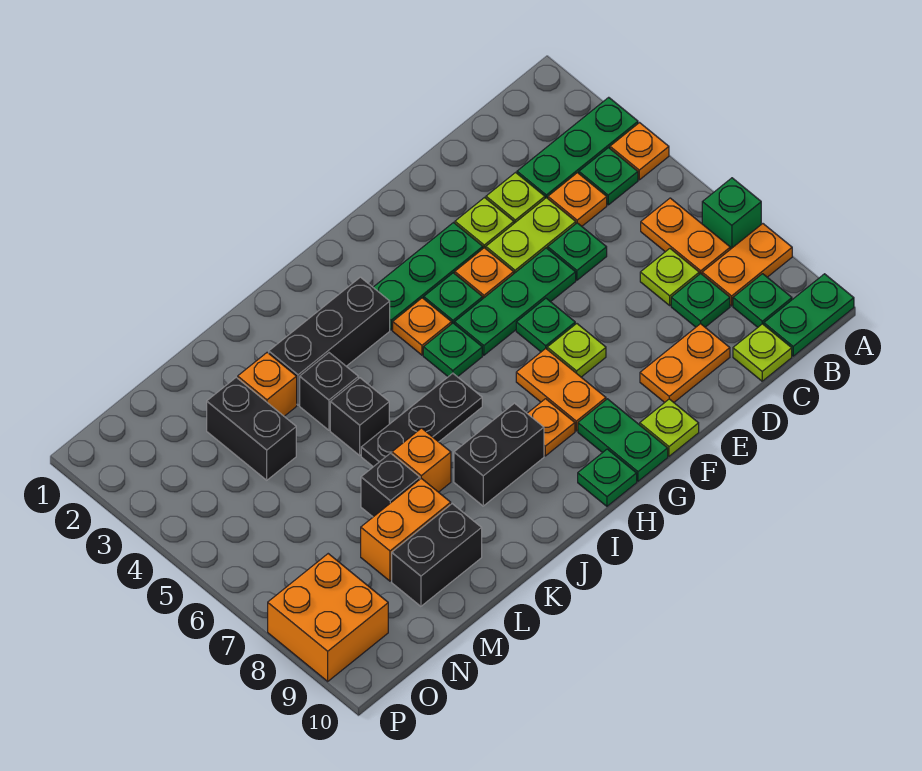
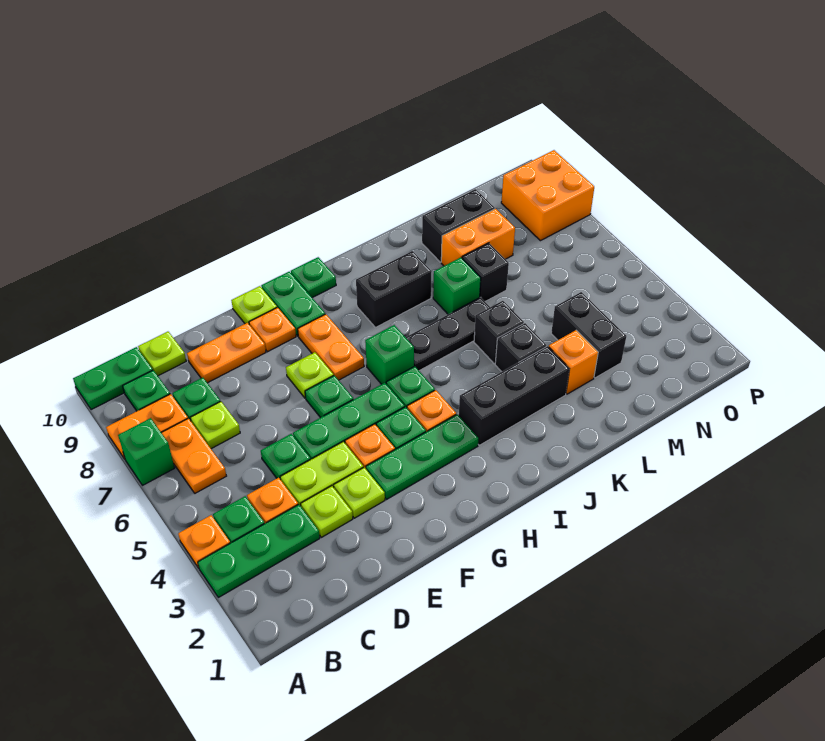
none -> green brick H6 level 1
orange plate H8 level 1 -> orange plate F9 level 1
orange brick K7 level 1 -> green brick K7 level 1

